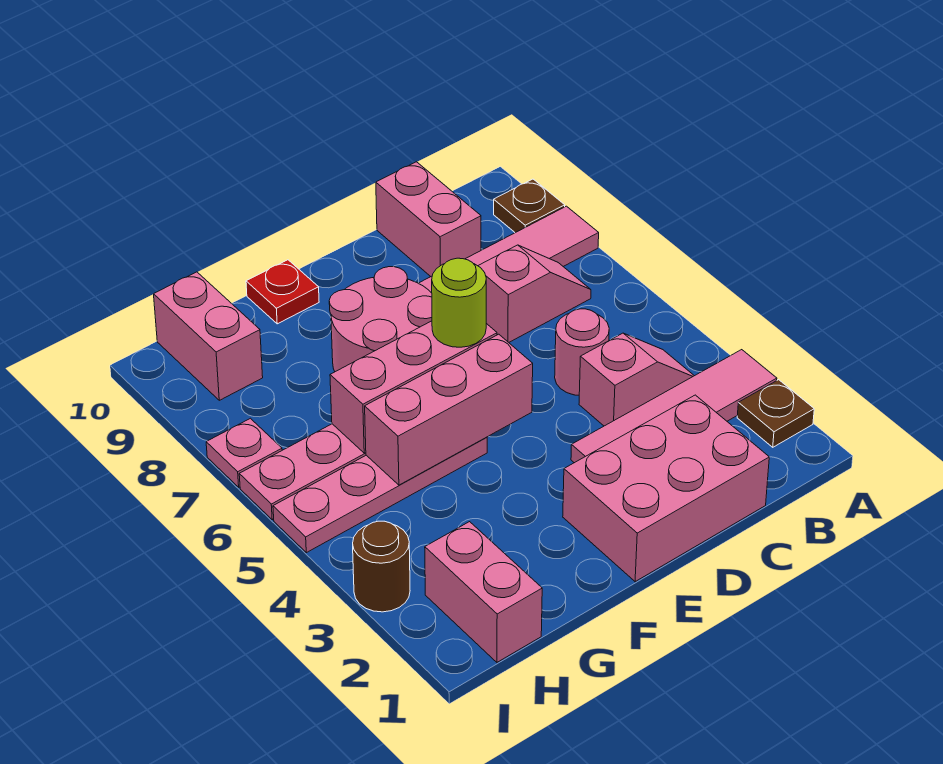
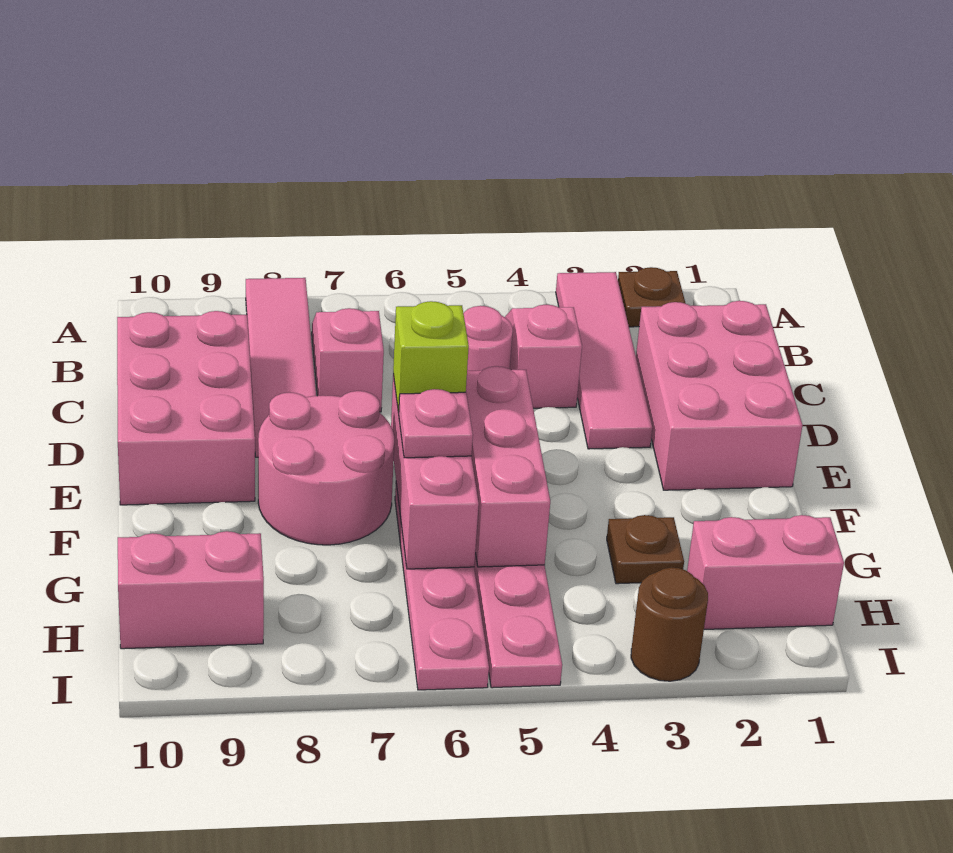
brown plate A9 level 1 -> brown plate G3 level 1
pink brick C9:C10 level 1 -> pink brick C9:E10 level 1
lime round brick E6 level 3 -> lime brick E6 level 3
red plate F10 level 1 -> none
pink plate I7 level 1 -> pink plate F6 level 3

